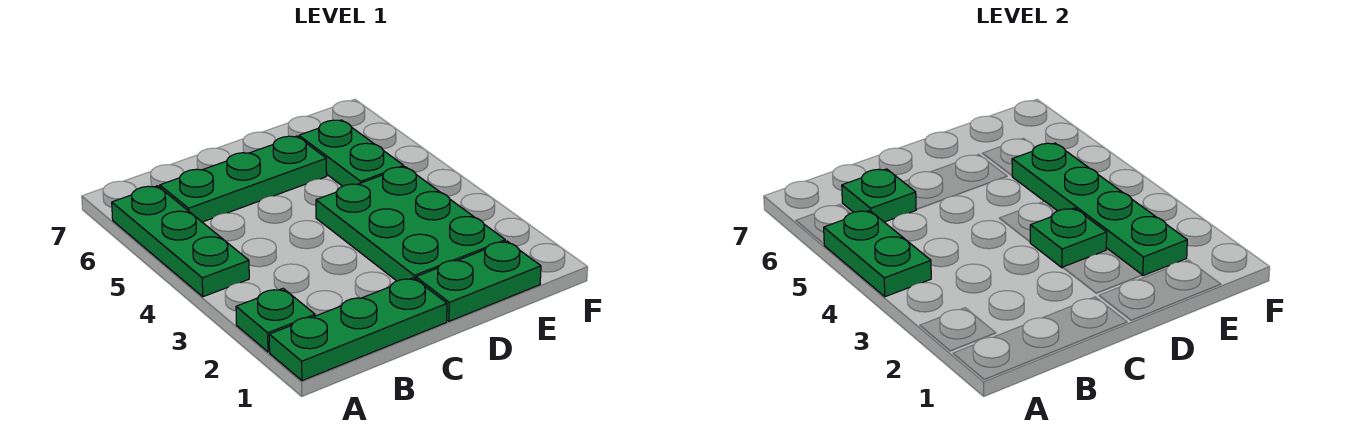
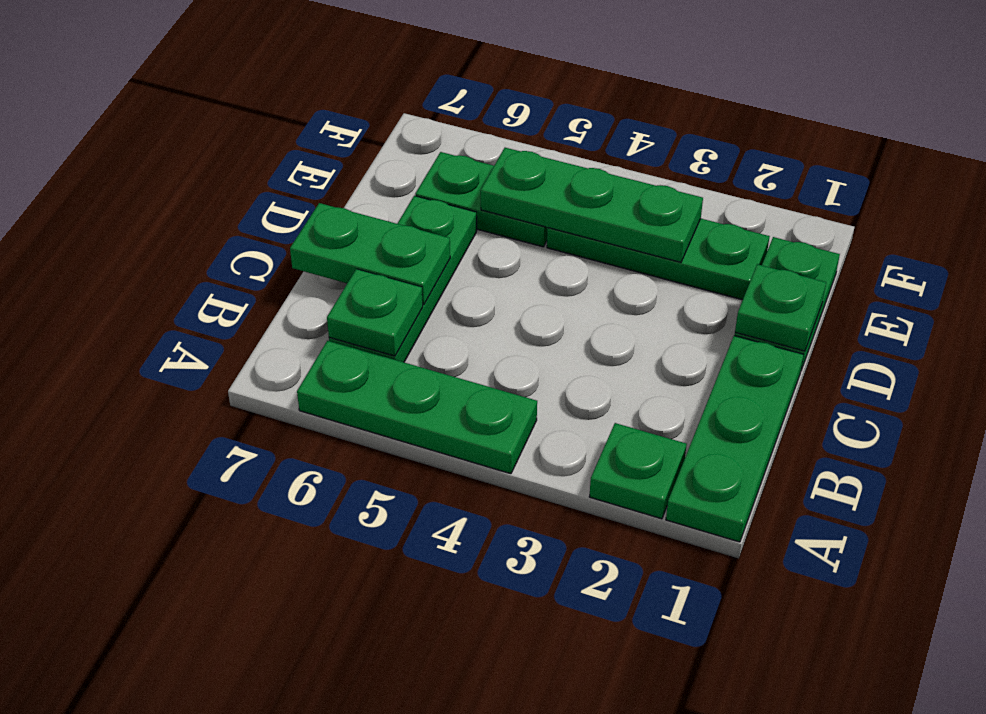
green plate A4:A5 level 2 -> green plate C6:C7 level 2
green plate D2:E4 level 1 -> green plate E2:E4 level 1
green plate D3 level 2 -> green plate D1 level 2
green plate E2:E5 level 2 -> green plate E3:E5 level 2

